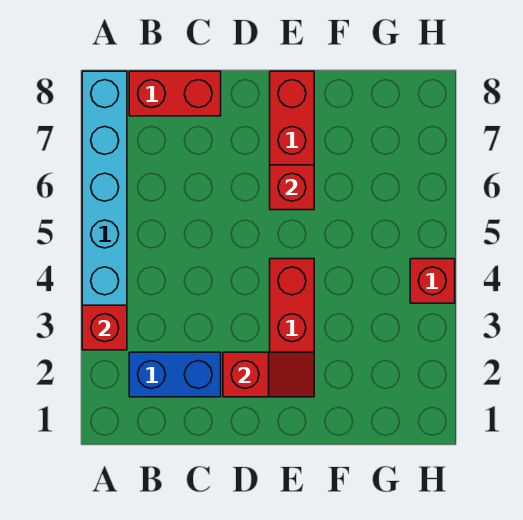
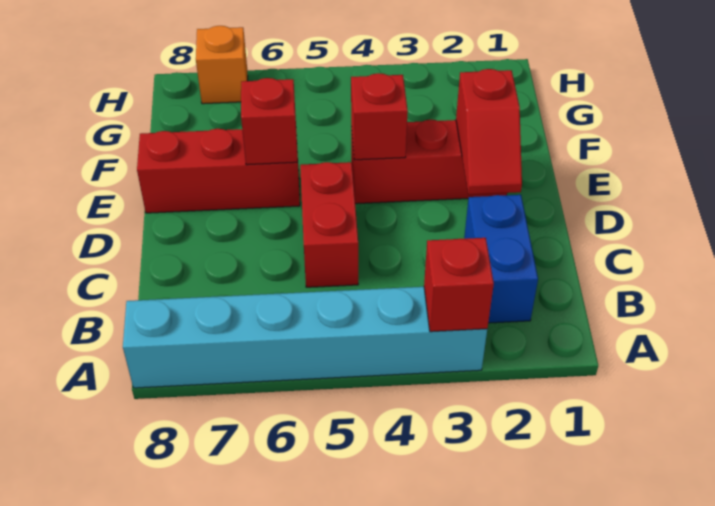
red brick B8:C8 level 1 -> red brick C5:D5 level 1
red slope D2:E2 level 2 top D -> red slope D2:E2 level 2 top E
red brick H4 level 1 -> red brick E4 level 2
none -> orange brick H7 level 1

